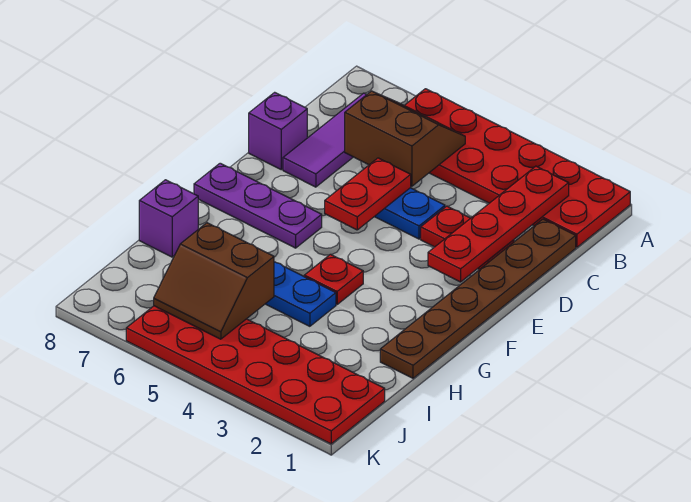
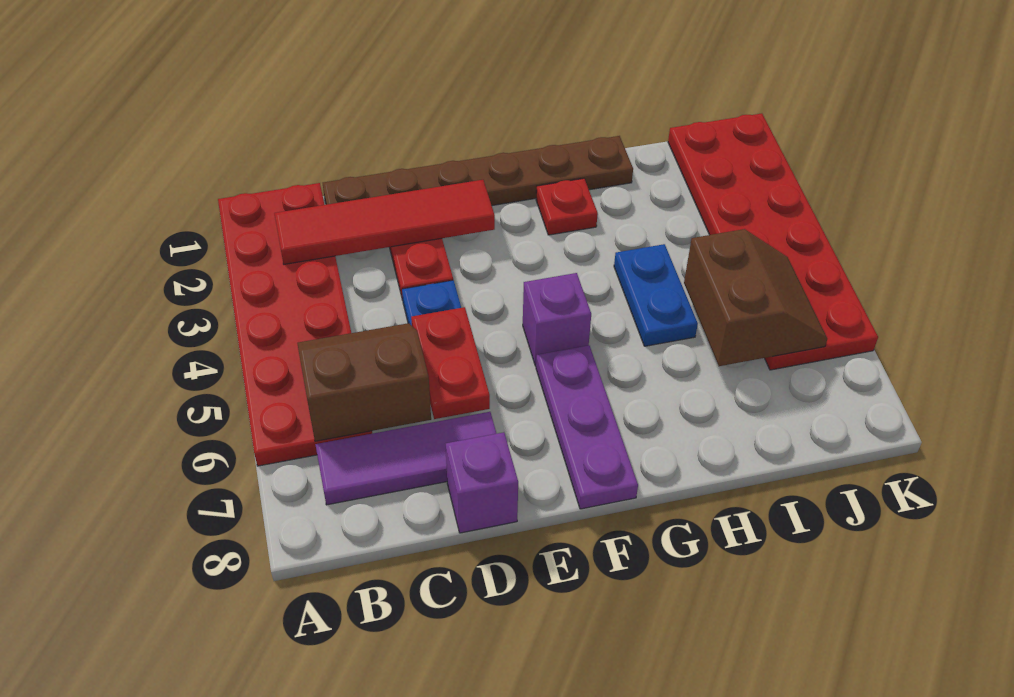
red plate B2:E2 level 2 -> red tile B2:E2 level 2
brown slope B5:C6 level 2 top C -> brown slope B5:C6 level 2 top 6
red plate D5:E5 level 2 -> red plate D5:D6 level 2
red plate G4 level 1 -> red plate G2 level 1
purple brick H8 level 1 -> purple brick F5 level 1

